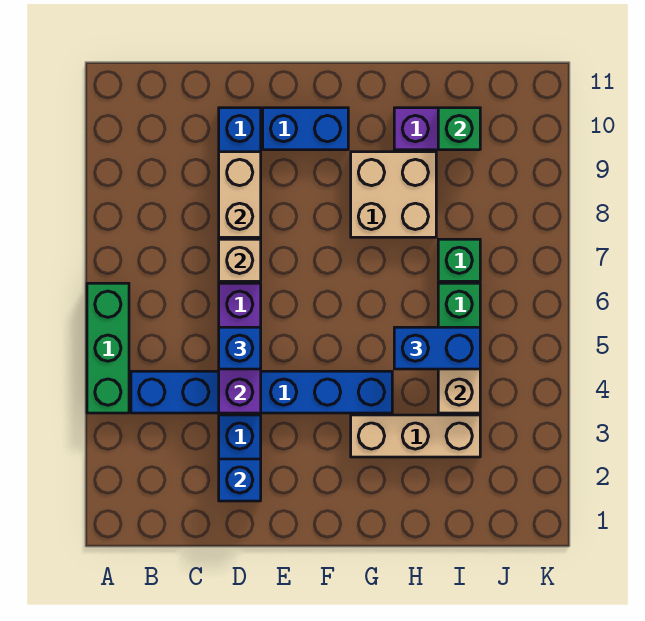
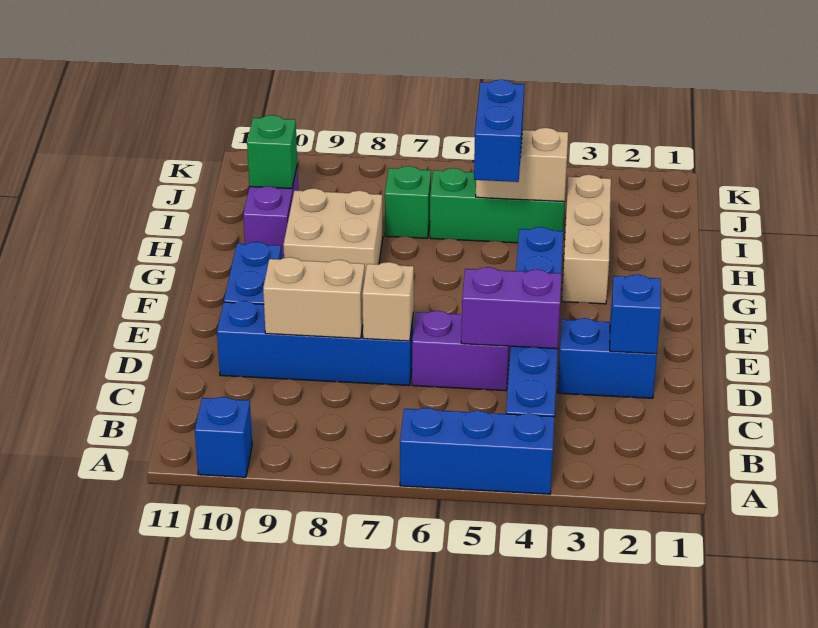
green brick A4:A6 level 1 -> blue brick A4:A6 level 1
blue brick D5 level 3 -> blue brick A10 level 1

